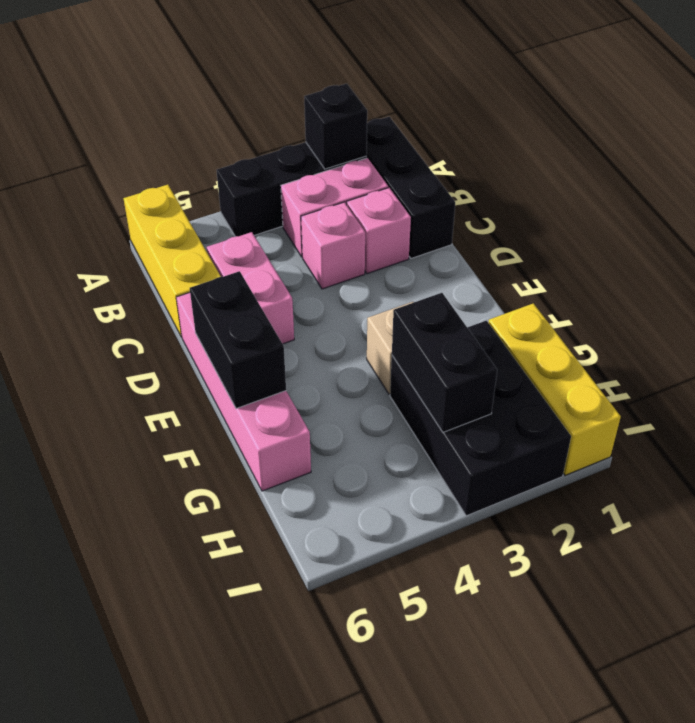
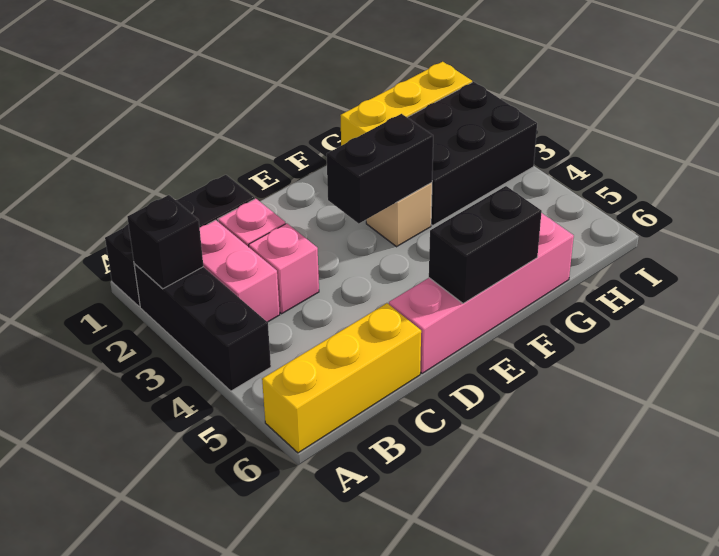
pink brick C5:D5 level 1 -> none
black brick G3:H3 level 2 -> black brick E3:F3 level 2

